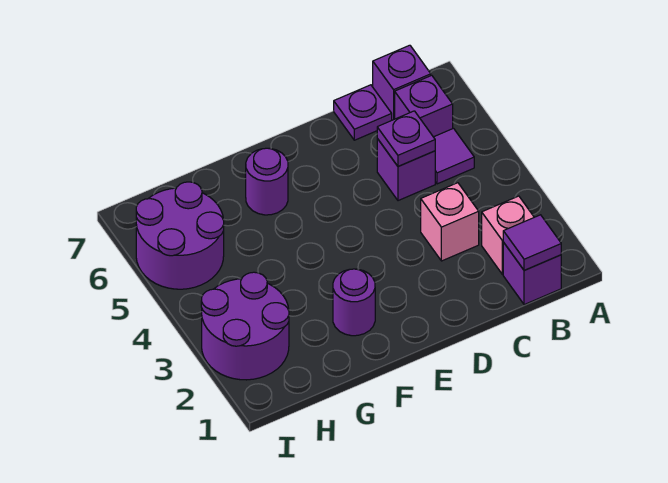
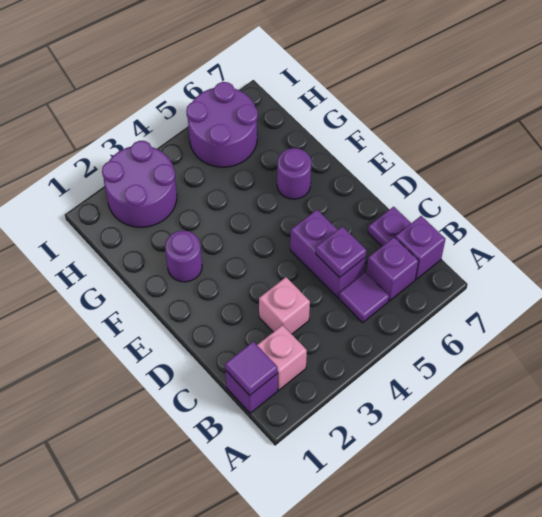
purple brick C5 level 1 -> purple brick C5:D5 level 1

